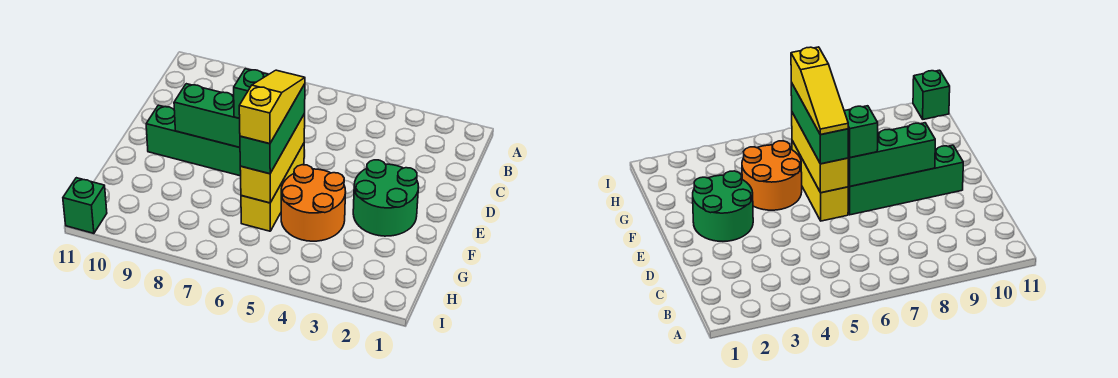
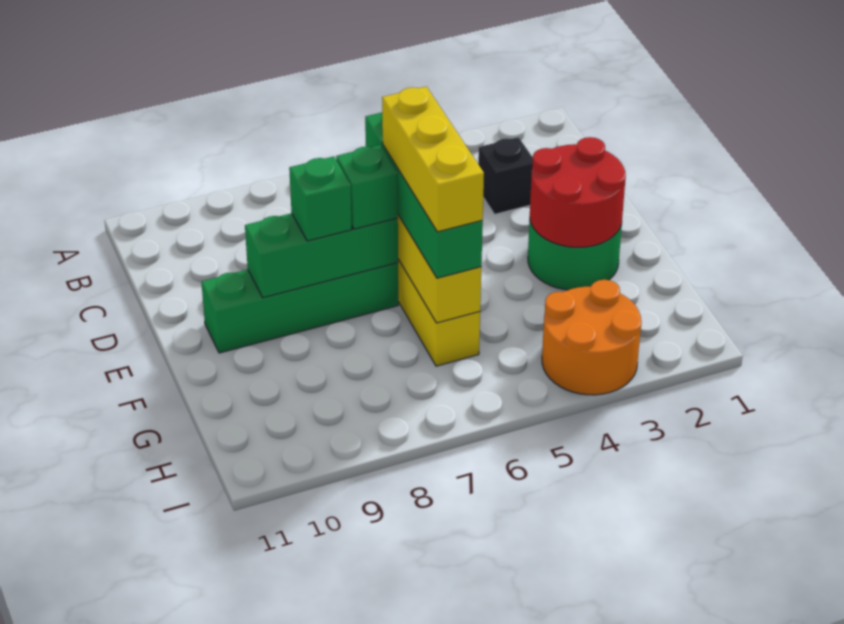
none -> black brick C3 level 1
none -> red round brick E2:F3 level 2
green brick E6:G6 level 3 -> green brick D6:G6 level 3
yellow slope E6:G6 level 4 top G -> yellow brick E6:G6 level 4
orange round brick F4:G5 level 1 -> orange round brick H3:I4 level 1
green brick I11 level 1 -> green brick E8 level 3

